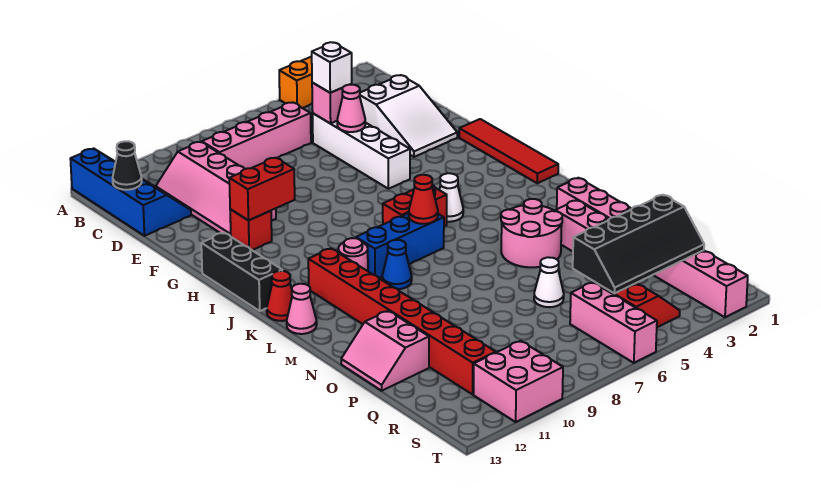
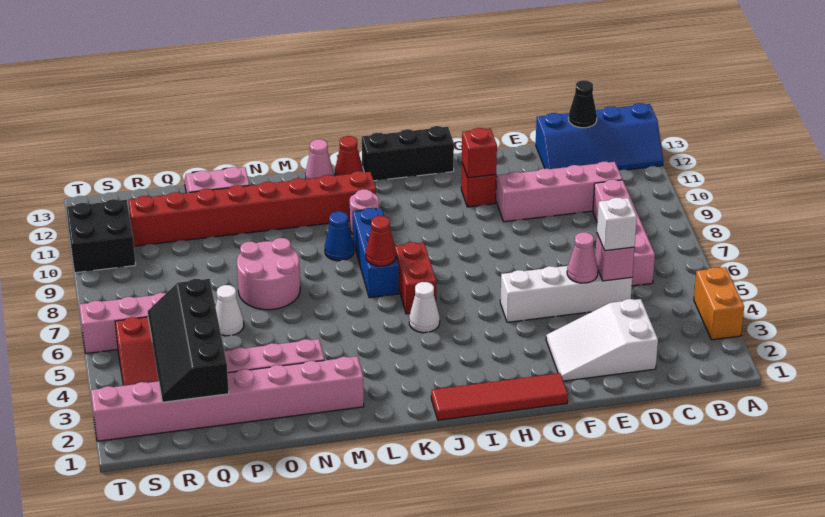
red brick G10:G11 level 2 -> red brick G11 level 2
pink round brick M4:N5 level 1 -> pink round brick N7:O8 level 1
pink brick S10:T11 level 1 -> black brick S10:T11 level 1

